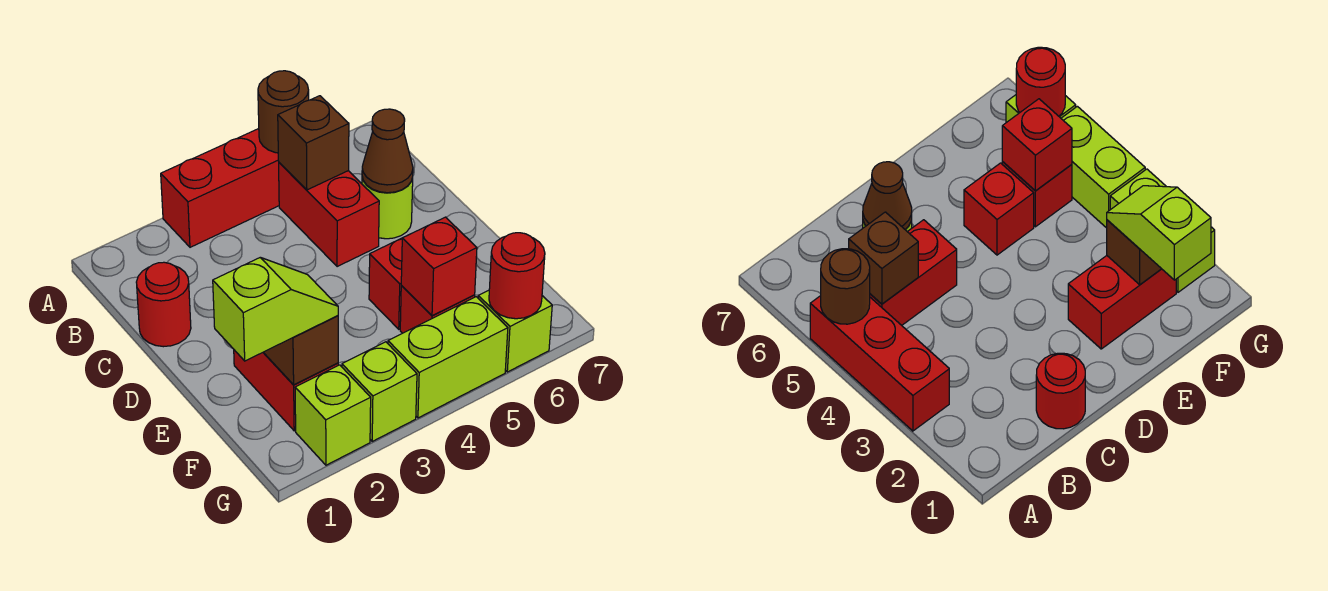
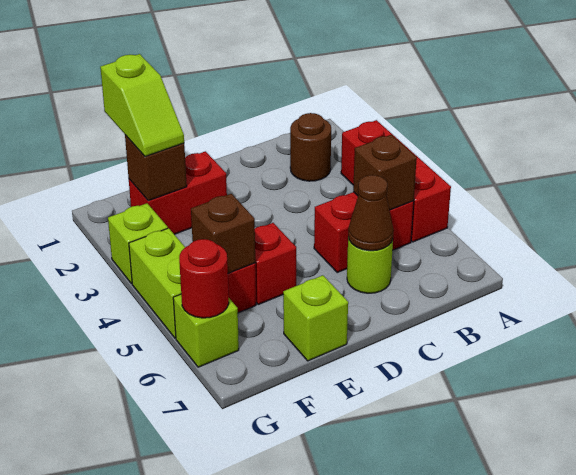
brown round brick A5 level 2 -> brown round brick B2 level 1
red round brick C1 level 1 -> none
red brick F5 level 2 -> brown brick F5 level 2
lime brick G2 level 1 -> lime brick E7 level 1

